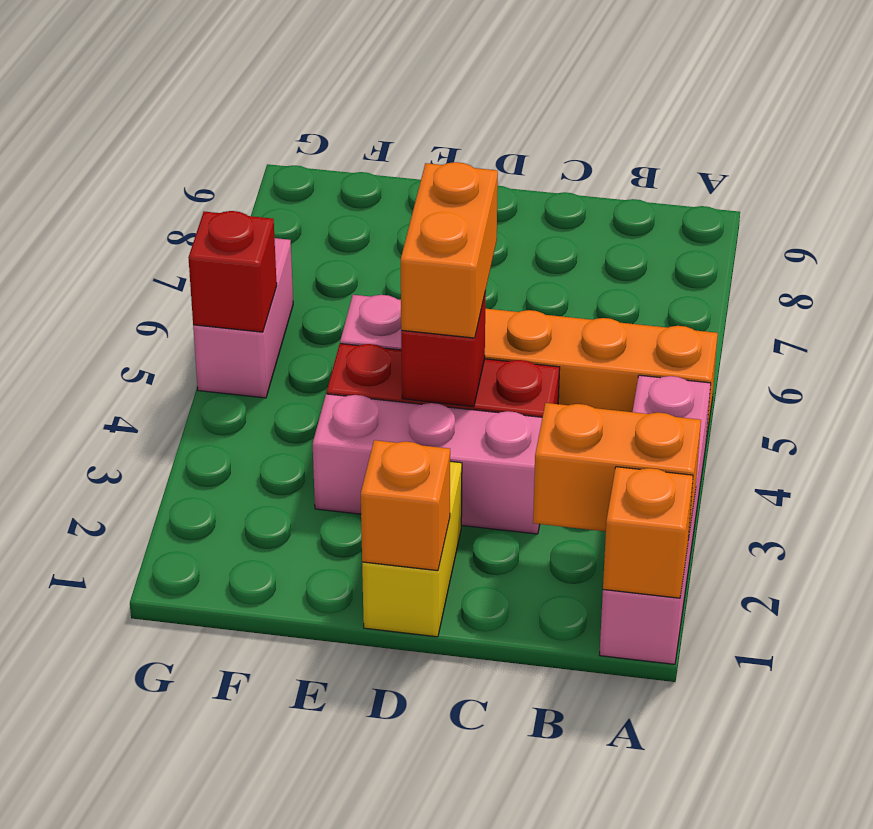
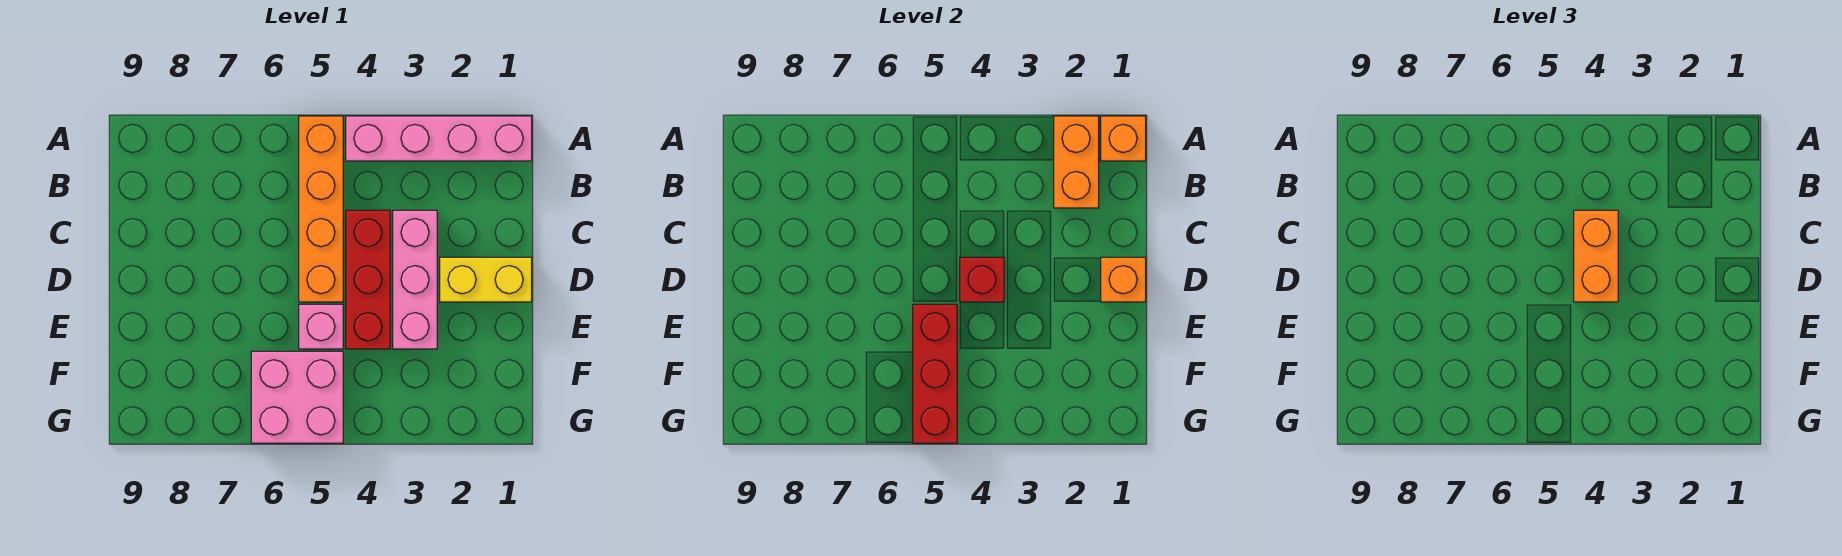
orange brick D4:D5 level 3 -> orange brick C4:D4 level 3
pink brick G5:G6 level 1 -> pink brick F5:G6 level 1
red brick G5 level 2 -> red brick E5:G5 level 2

